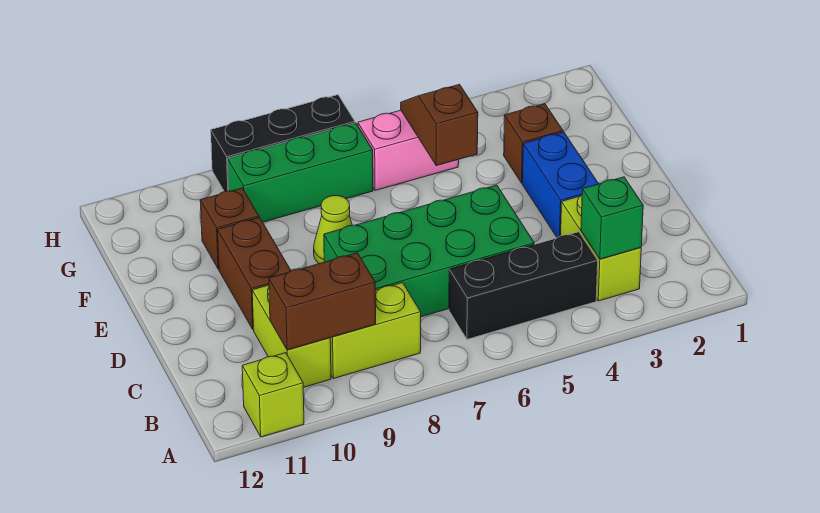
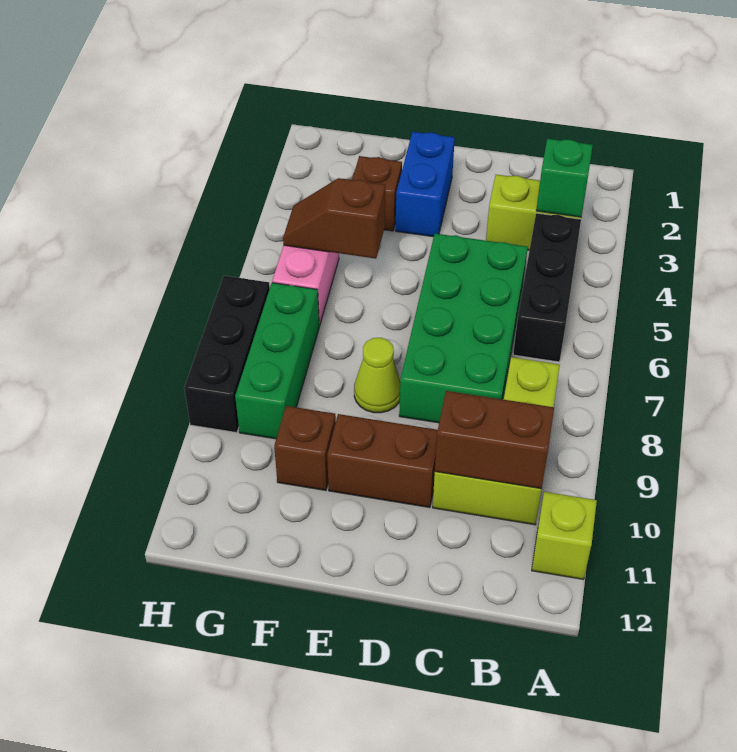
brown brick B9:B10 level 2 -> brown brick B10:C10 level 2
blue brick D3:E3 level 1 -> blue brick E2:E3 level 1

